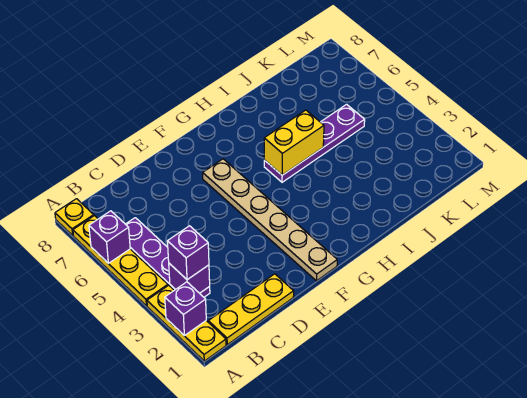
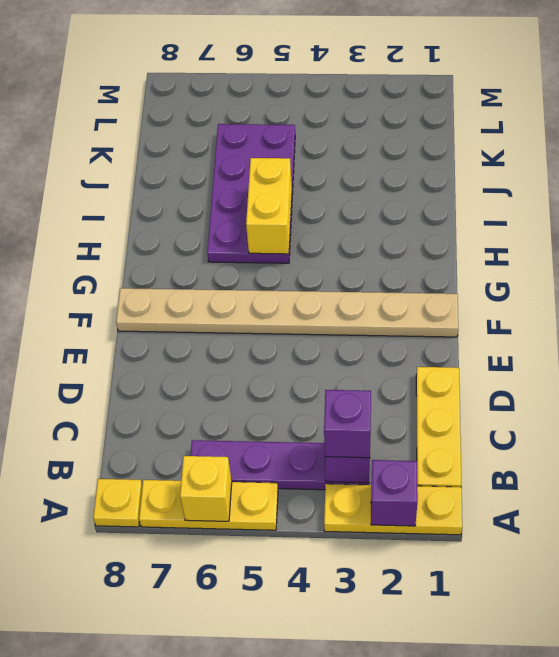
yellow plate A4:A7 level 1 -> yellow plate A5:A7 level 1
purple brick A6 level 2 -> yellow brick A6 level 2
tan plate F1:F6 level 1 -> tan plate F1:F8 level 1
purple plate H5:K5 level 1 -> purple plate H5:K6 level 1

